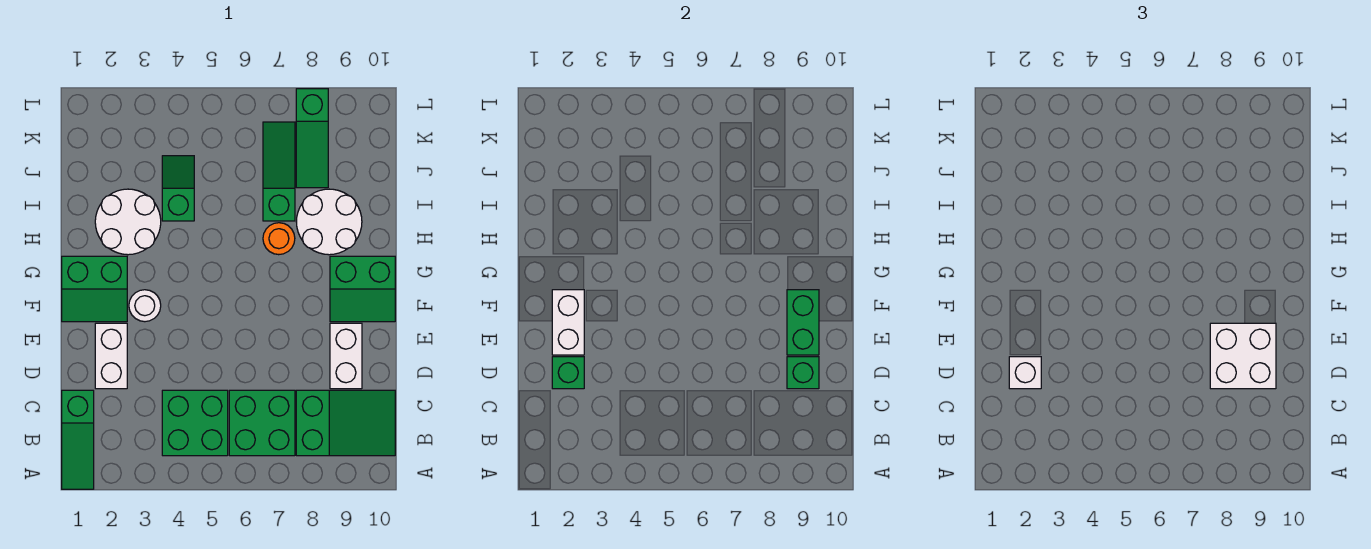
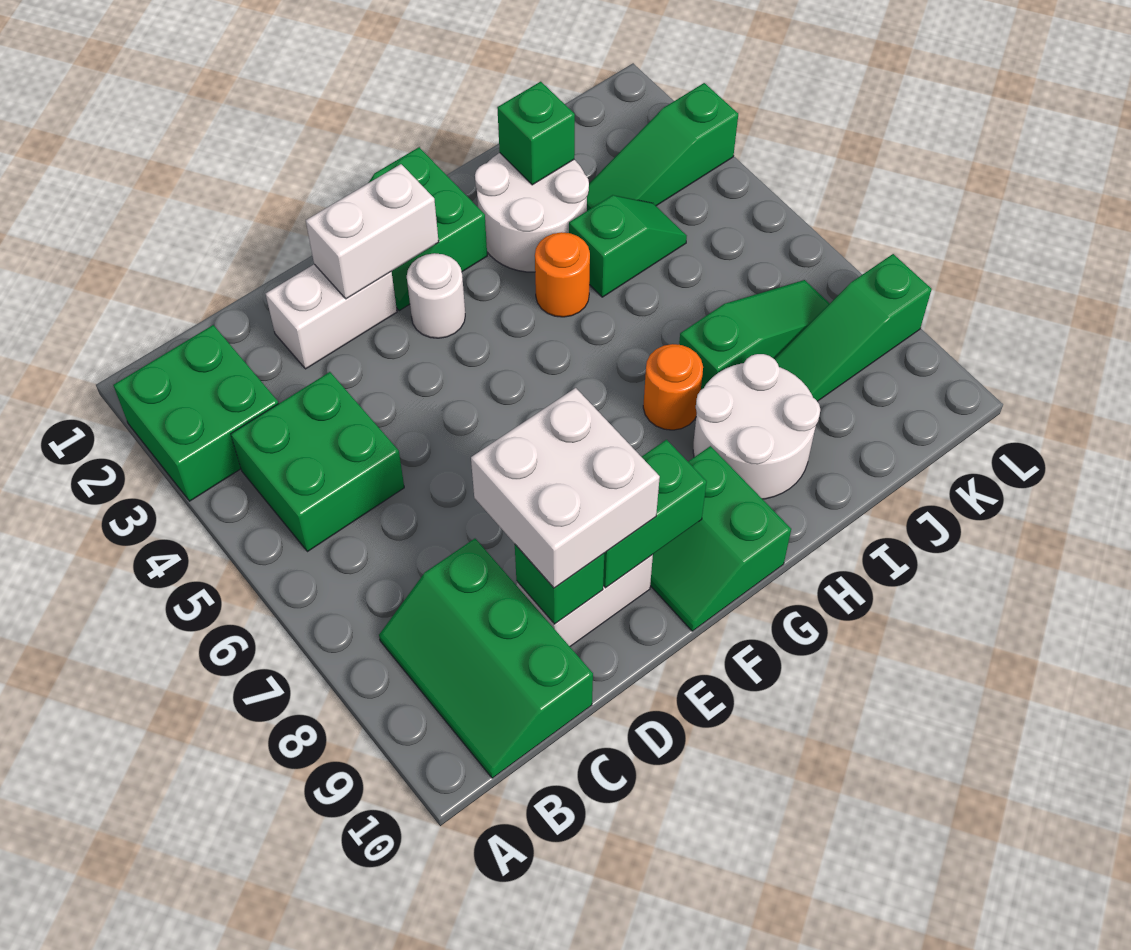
green slope A1:C1 level 1 top C -> green slope J3:L3 level 1 top L
green brick B6:C7 level 1 -> green brick A2:B3 level 1
green slope B8:C10 level 1 top 8 -> green slope B8:C10 level 1 top C
green brick D2 level 2 -> green brick I2 level 2
white brick D2 level 3 -> none
none -> orange round brick H4 level 1

